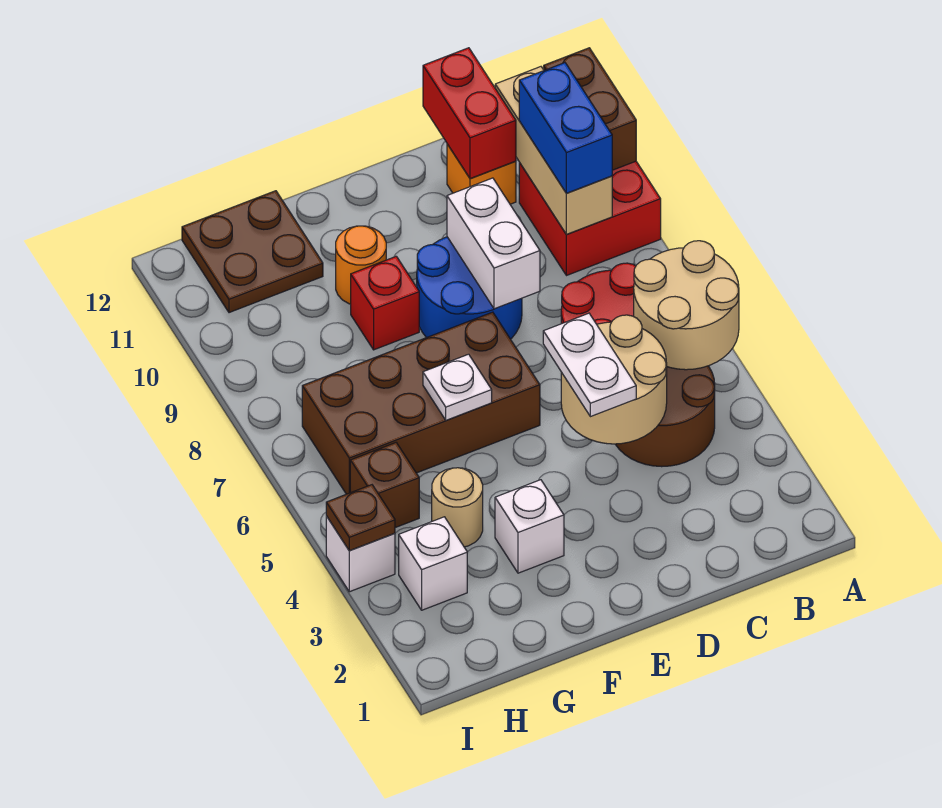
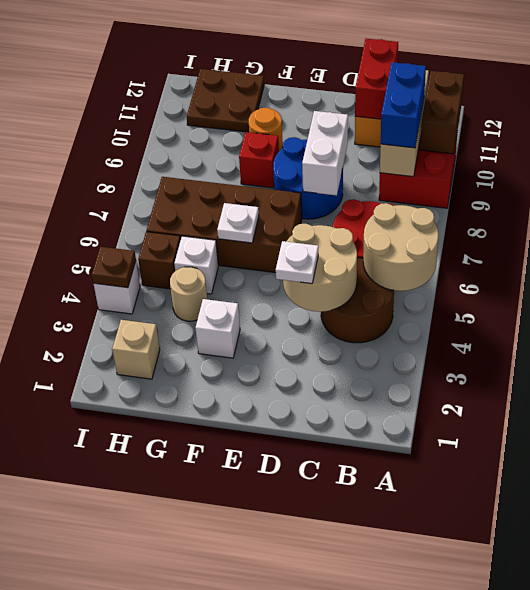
white plate D4:D5 level 3 -> white plate D4 level 3
none -> tan brick H2 level 1
white brick H3 level 1 -> white brick G5 level 1

